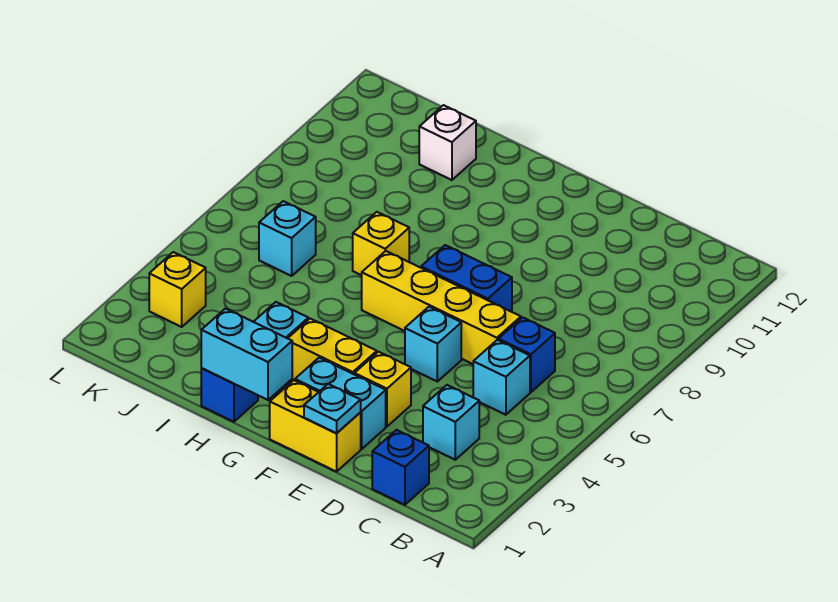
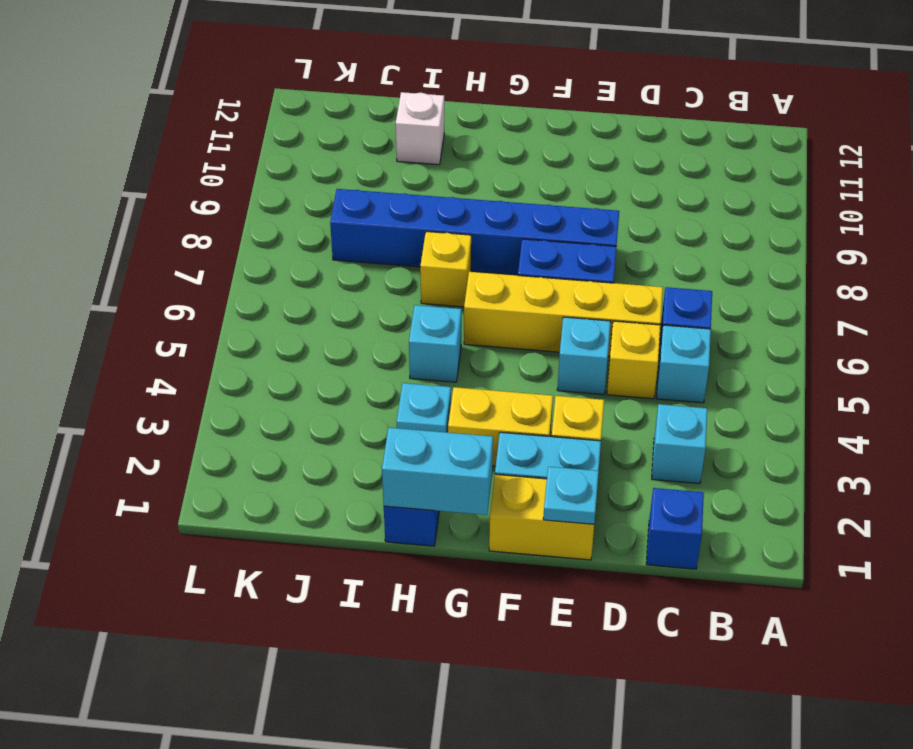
none -> blue brick E8:J8 level 1
cyan brick J6 level 1 -> cyan brick H5 level 1
yellow brick K3 level 1 -> yellow brick D5 level 1

